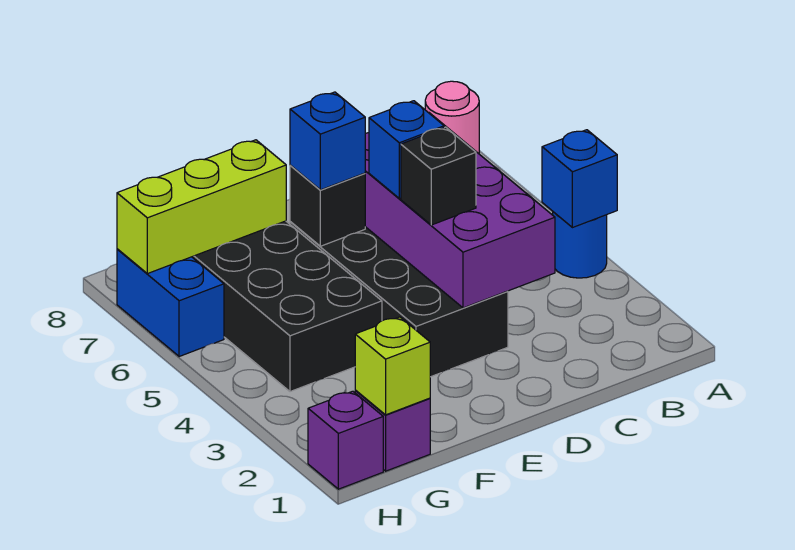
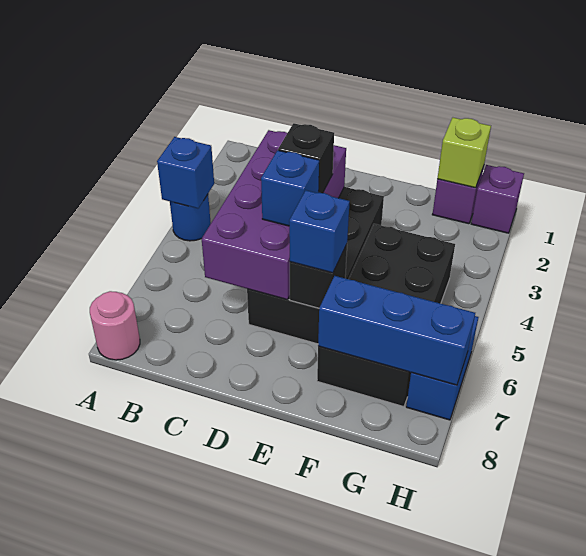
lime brick F7:H7 level 2 -> blue brick F7:H7 level 2

